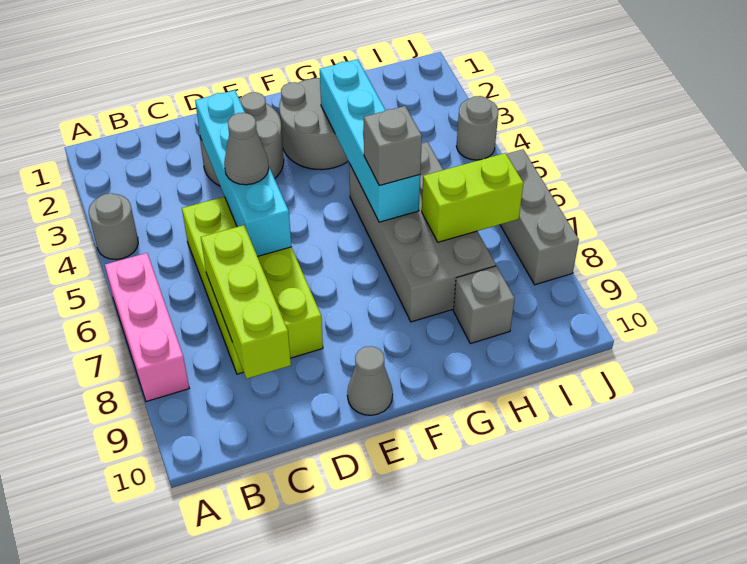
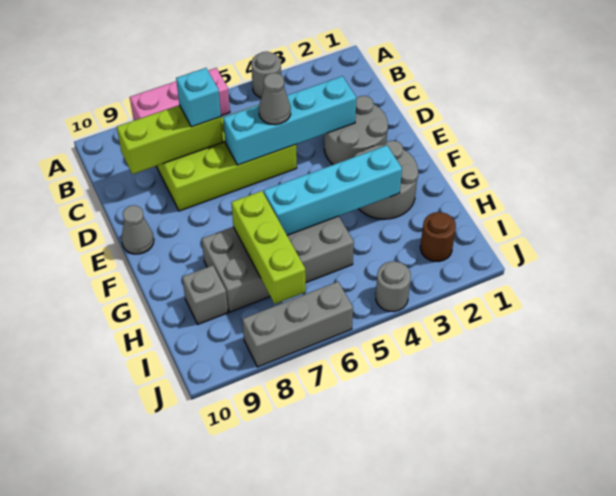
none -> cyan brick C7 level 3
grey brick G6 level 3 -> none
lime brick H7:I7 level 2 -> lime brick G7:I7 level 2
none -> brown round brick I2 level 1

